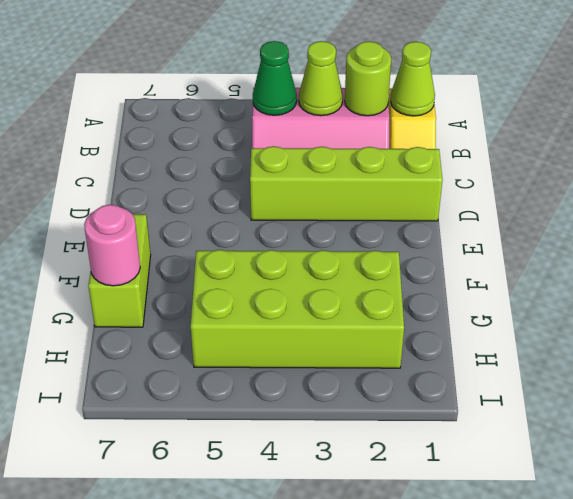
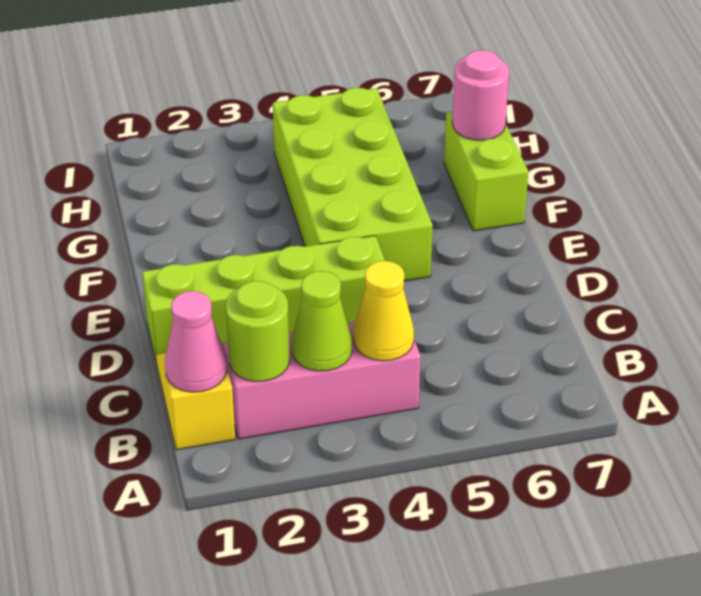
lime cone B1 level 2 -> pink cone B1 level 2
green cone B4 level 2 -> yellow cone B4 level 2
lime brick G2:H5 level 1 -> lime brick E4:H5 level 1

